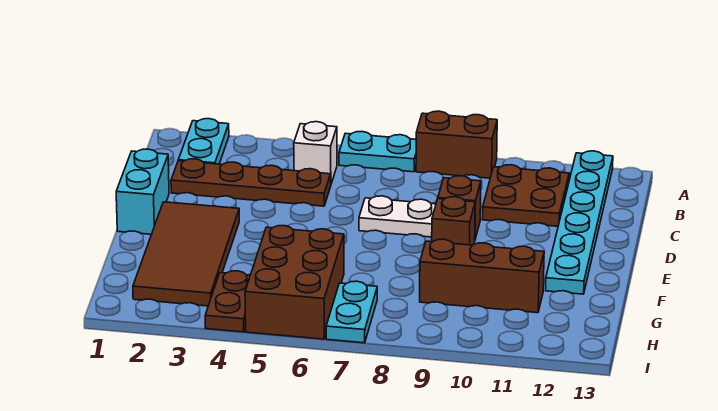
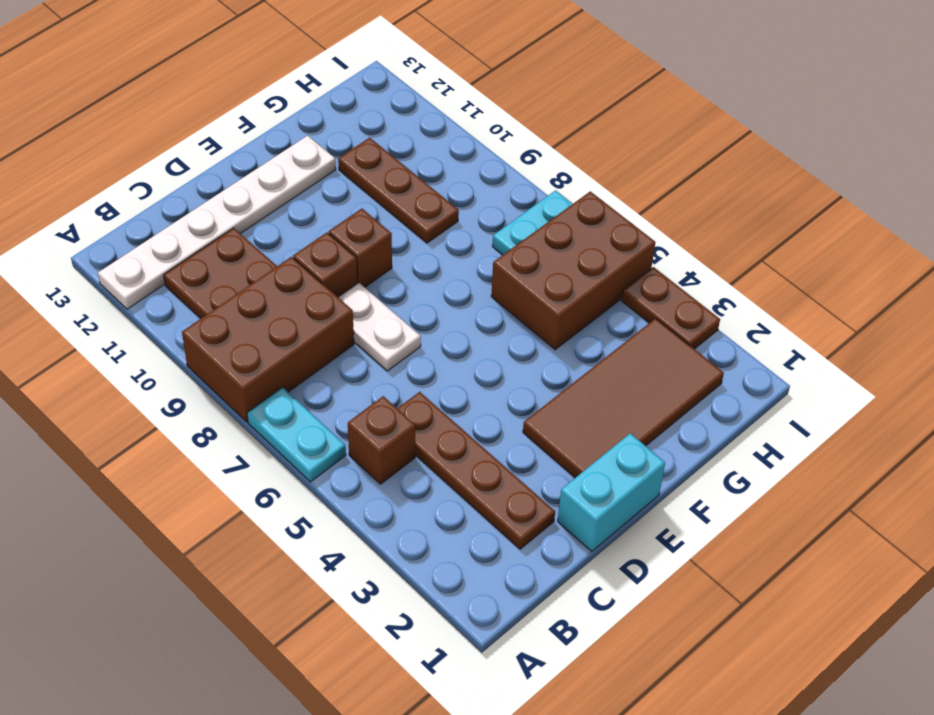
cyan plate A2:B2 level 1 -> none
brown brick A8:A9 level 1 -> brown brick A8:C9 level 1
cyan plate A12:F12 level 1 -> white plate A12:F12 level 1
white brick B5 level 1 -> brown brick B5 level 1
brown brick G9:G11 level 1 -> brown plate G9:G11 level 1
brown plate H4:I4 level 1 -> brown plate I3:I4 level 1

